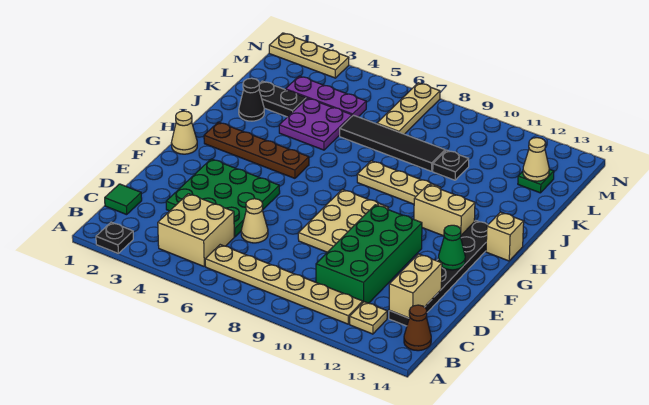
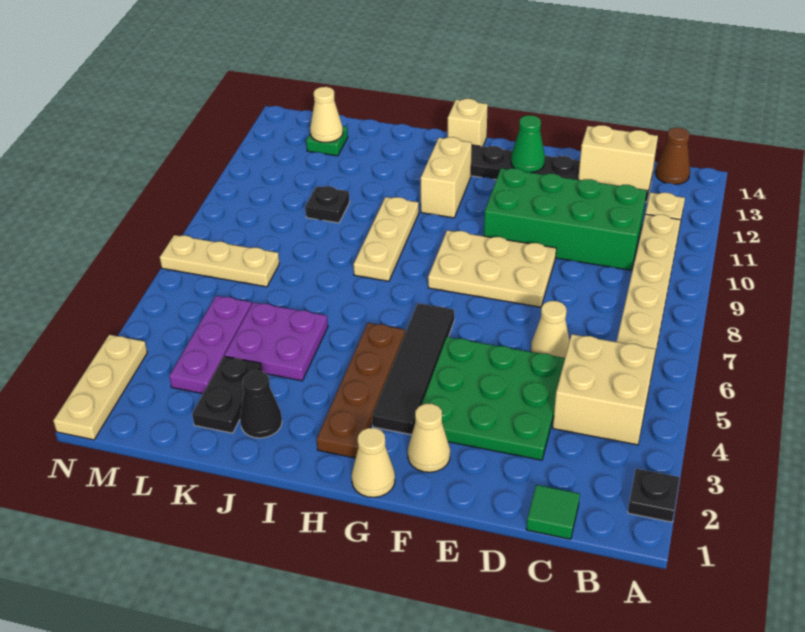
none -> tan cone F2 level 1
black tile K6:K9 level 1 -> black tile G3:G6 level 1

